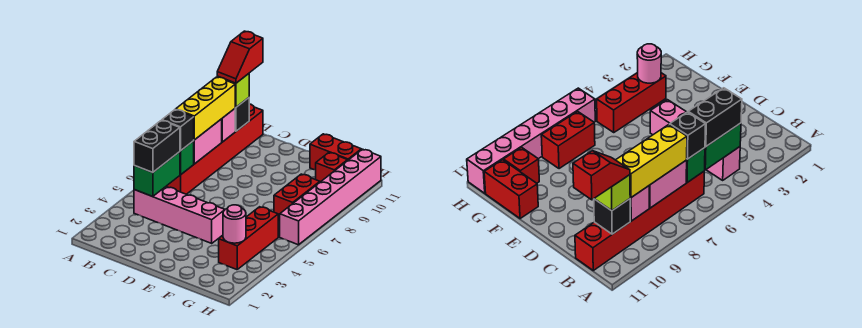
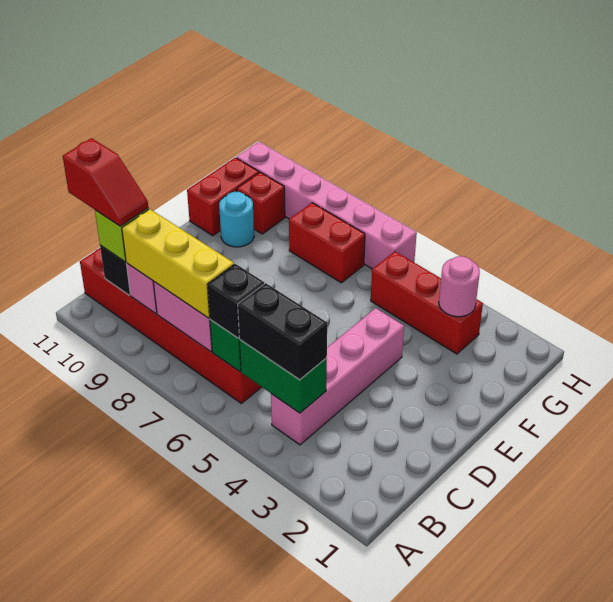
none -> cyan round brick F10 level 1

